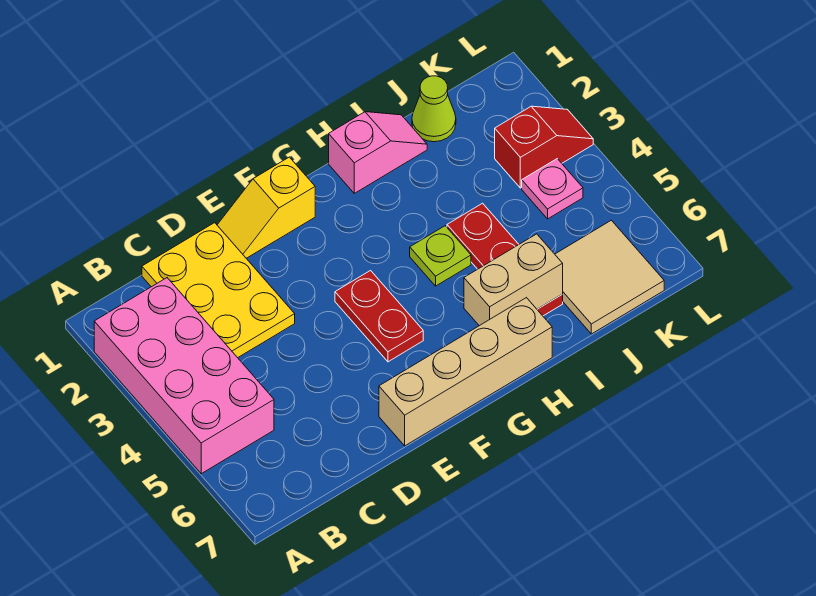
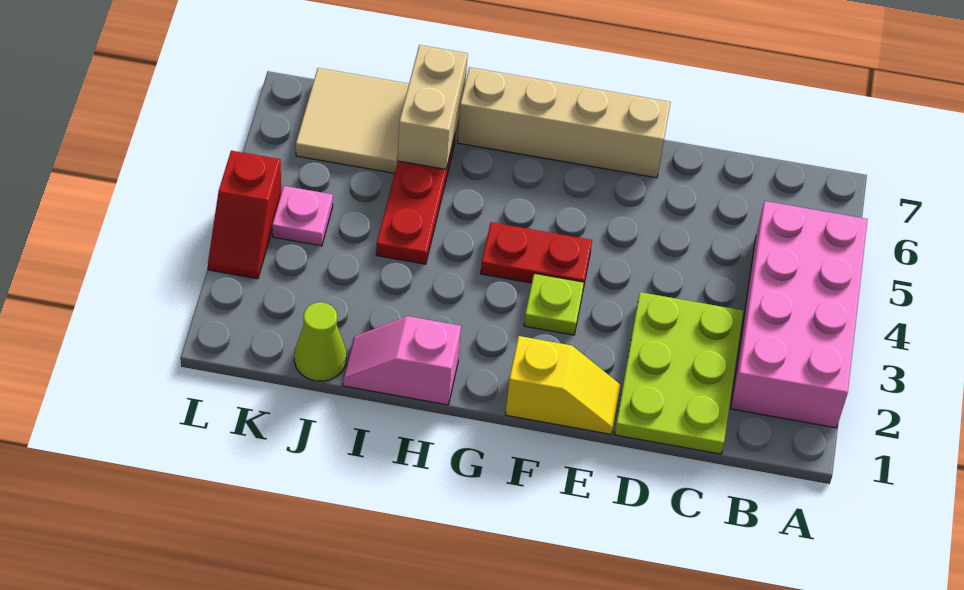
yellow plate C1:D3 level 1 -> lime plate C1:D3 level 1
red plate F4:F5 level 1 -> red plate F4:G4 level 1
lime plate H4 level 1 -> lime plate F3 level 1
tan brick H6:I6 level 2 -> tan brick I6:I7 level 2
red slope K3:L3 level 1 top K -> red slope L3:L4 level 1 top 4

